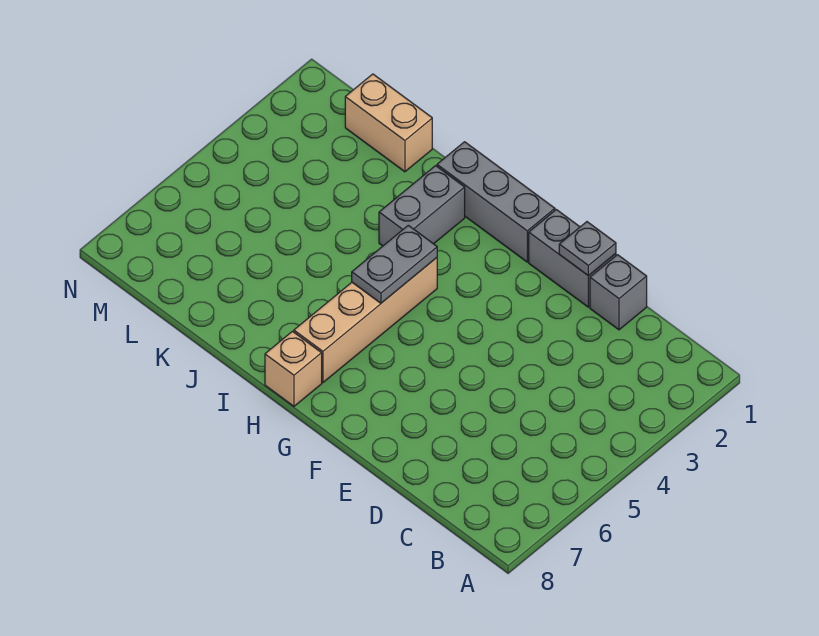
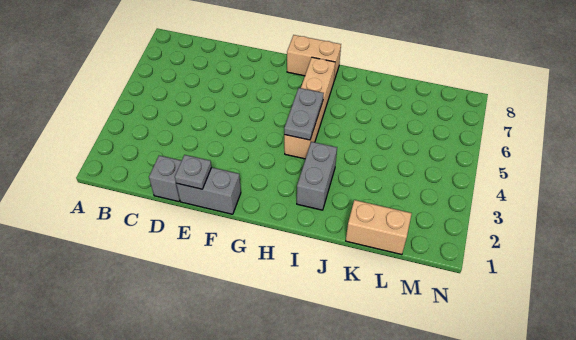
grey brick G1:I1 level 1 -> none
tan brick H8 level 1 -> tan brick G8:H8 level 1

